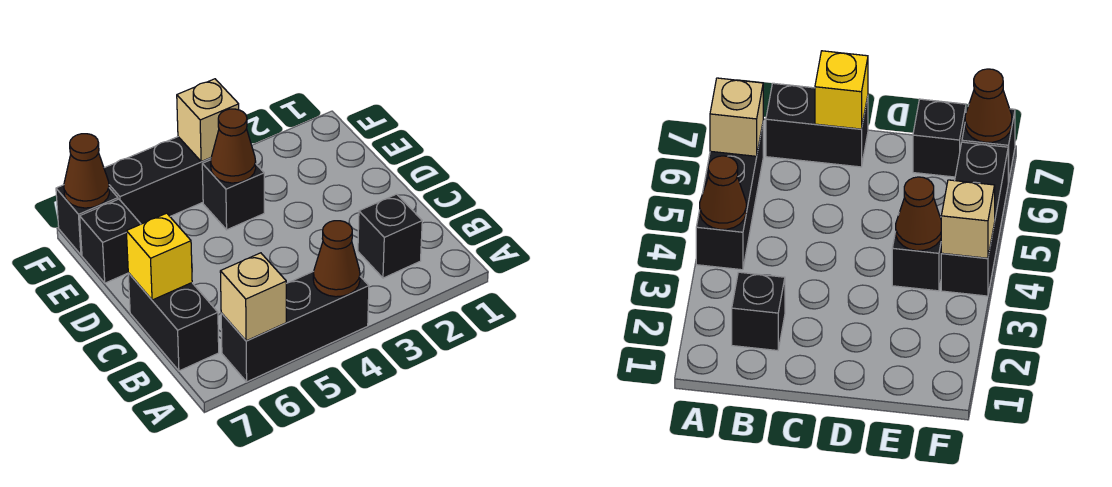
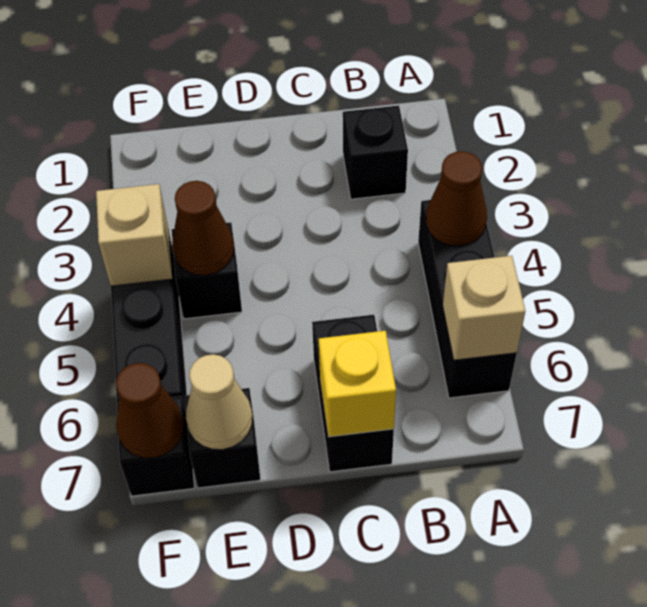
black brick B7:C7 level 1 -> black brick C6:C7 level 1
none -> tan cone E7 level 2

